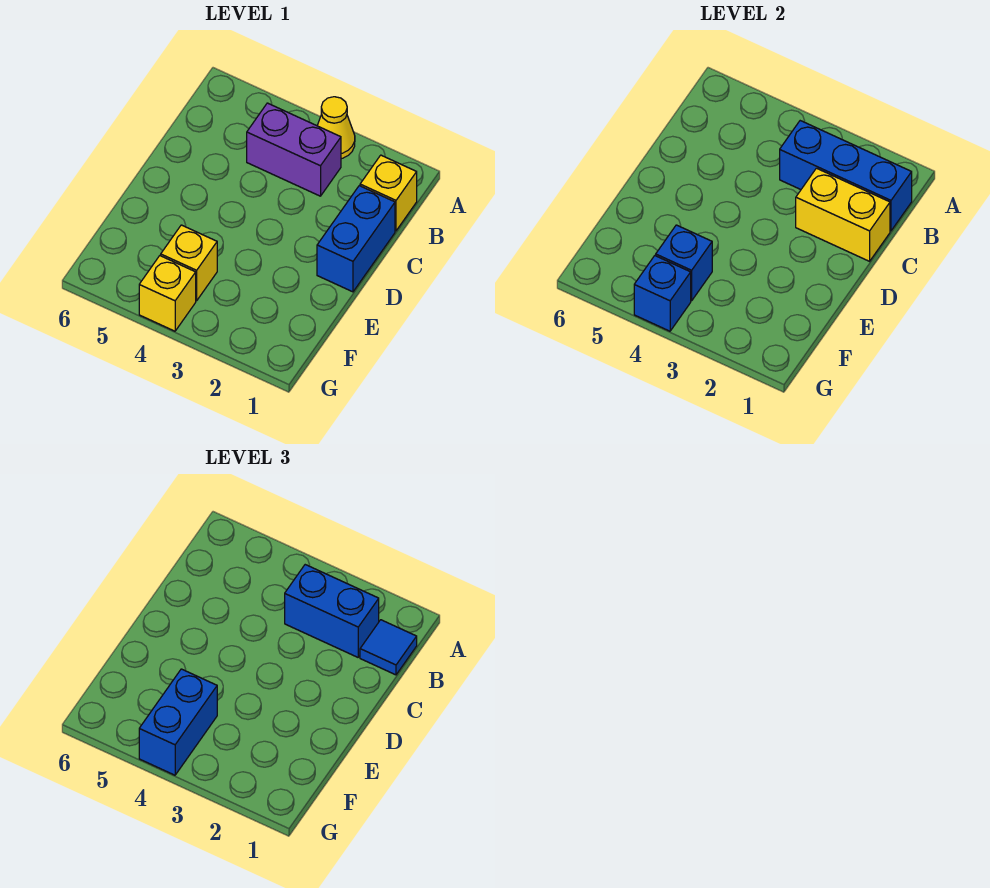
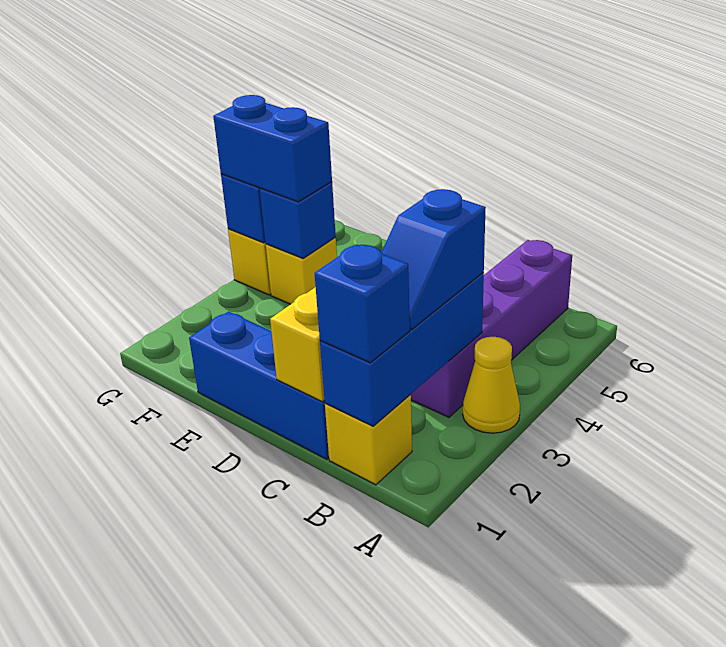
blue tile B1 level 3 -> blue brick B1 level 3
blue brick B2:B3 level 3 -> blue slope B2:B3 level 3 top 3
purple brick B3:B4 level 1 -> purple brick B3:B6 level 1
blue brick C1:D1 level 1 -> blue brick C1:E1 level 1

